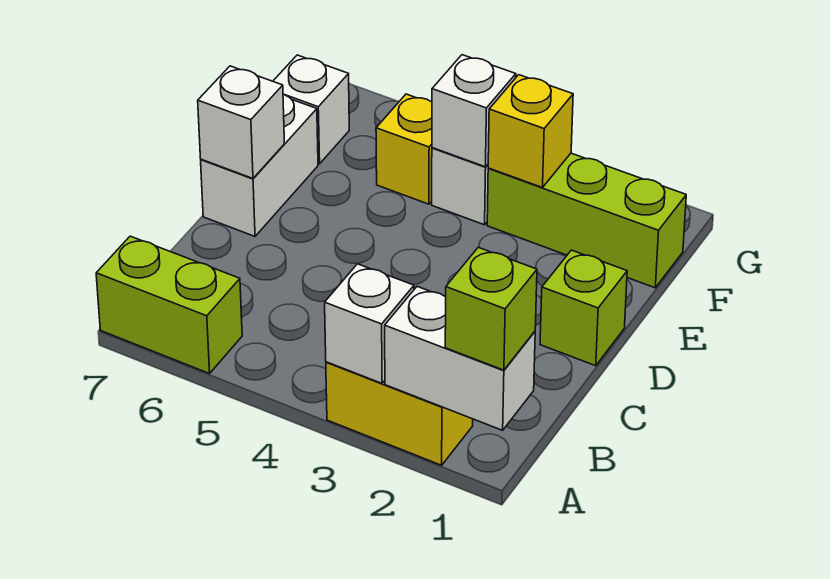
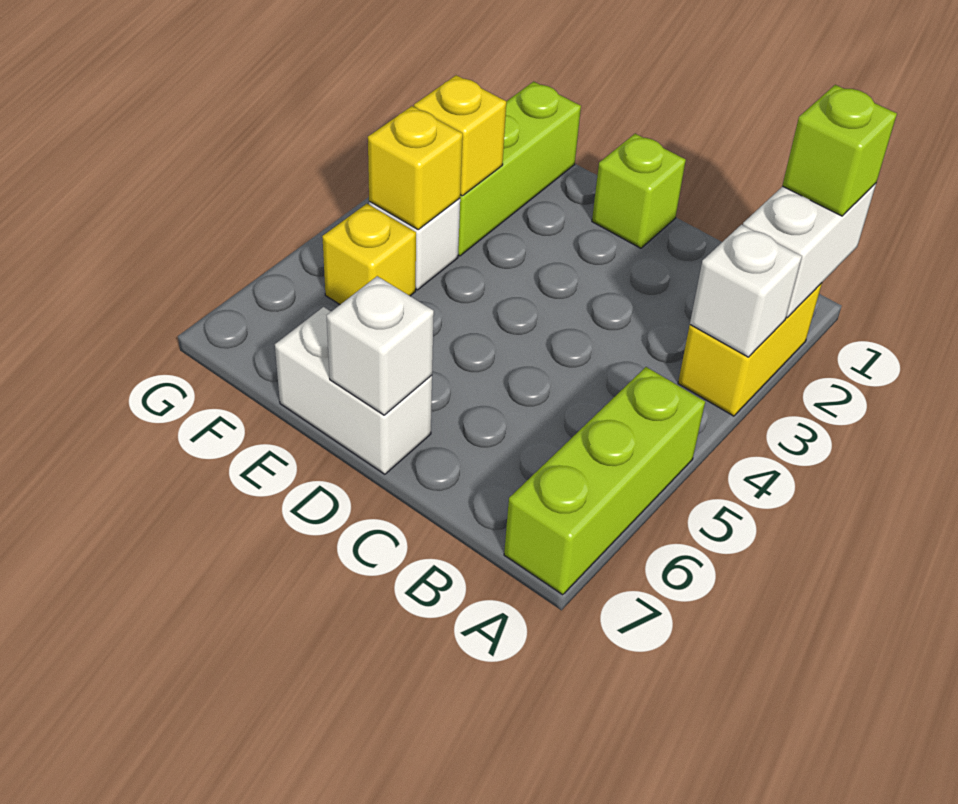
lime brick A6:A7 level 1 -> lime brick A5:A7 level 1
white brick F4 level 2 -> yellow brick F4 level 2
white brick F7 level 1 -> none

